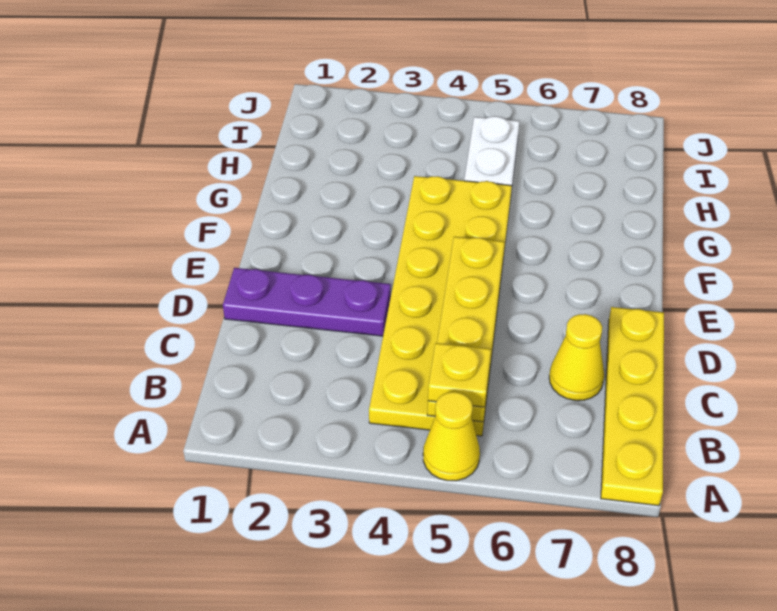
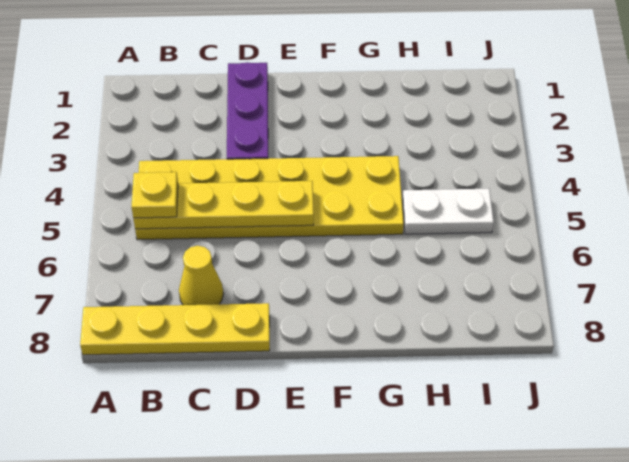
yellow cone A5 level 1 -> none

